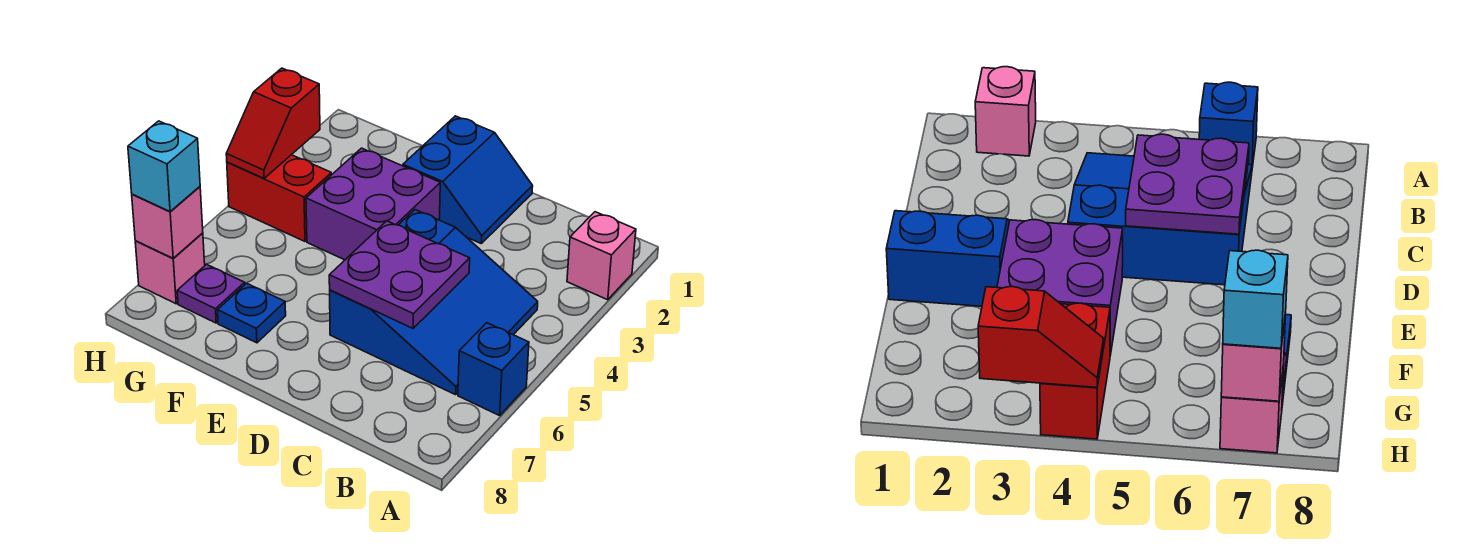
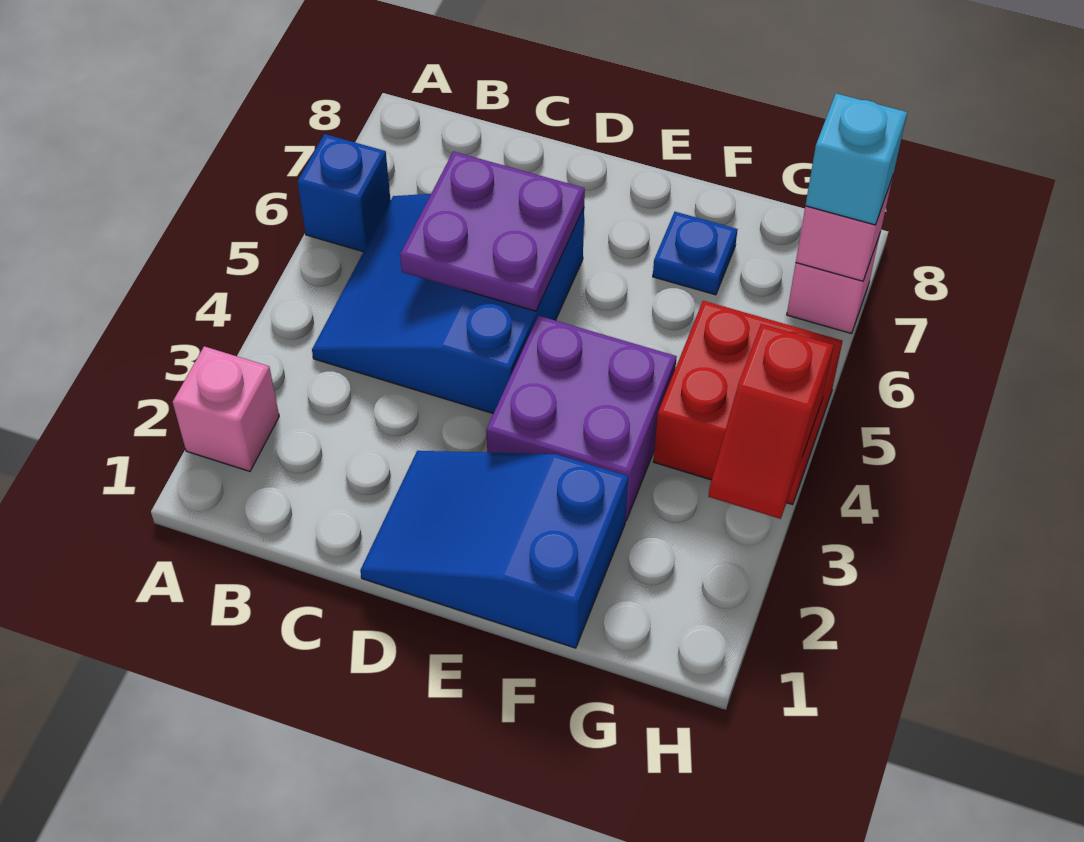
blue slope D1:E2 level 1 top E -> blue slope D1:F2 level 1 top F
red brick G4:H4 level 1 -> red brick G4:H5 level 1
purple plate G7 level 1 -> none
red slope H3:H4 level 2 top 3 -> red slope H3:H4 level 2 top 4

